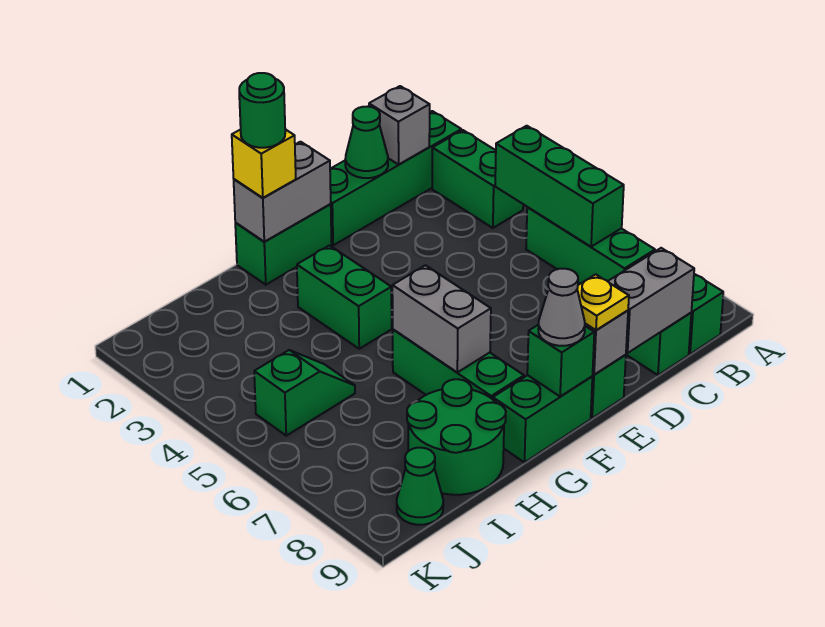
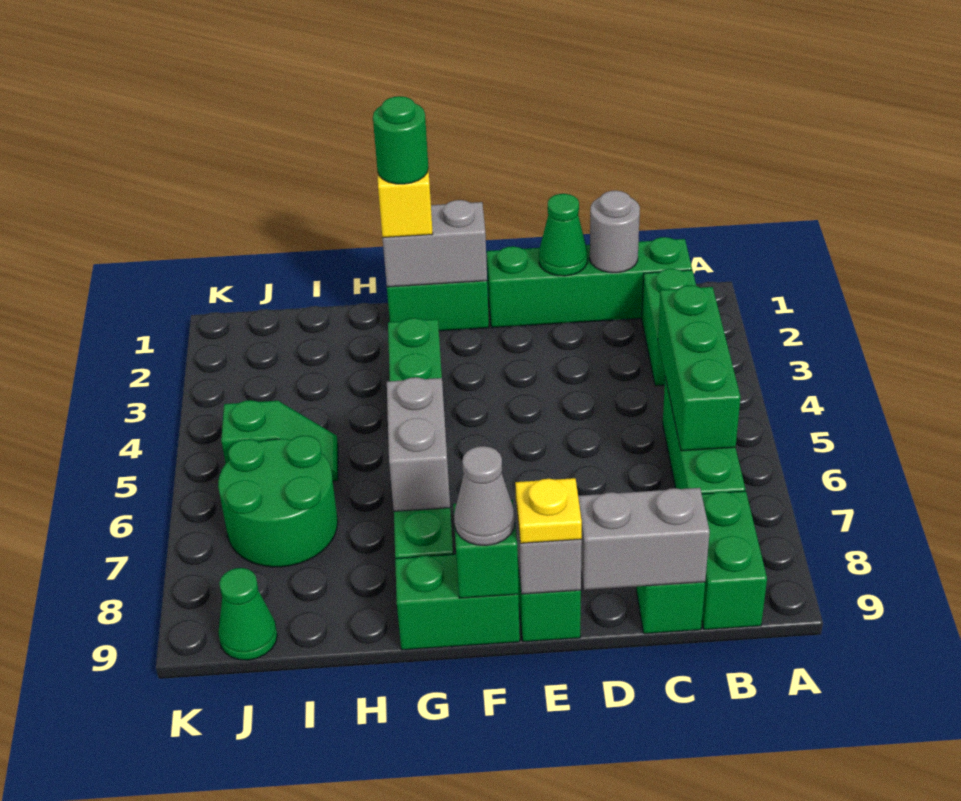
grey brick C1 level 2 -> grey round brick C1 level 2
green round brick H8:I9 level 1 -> green round brick I6:J7 level 1

